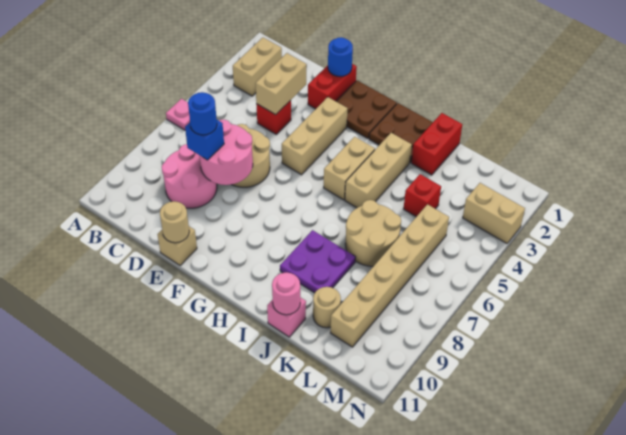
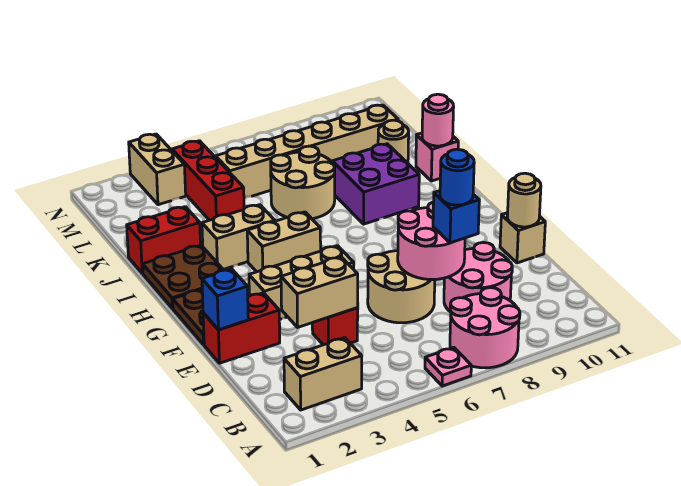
none -> pink round brick A7:B8 level 1
blue round brick E1 level 2 -> blue brick E1 level 2
tan brick I3:I5 level 1 -> tan brick I3:I4 level 1
purple plate I8:J9 level 1 -> purple brick I8:J9 level 1
red brick K4 level 1 -> red brick K4:M4 level 1

